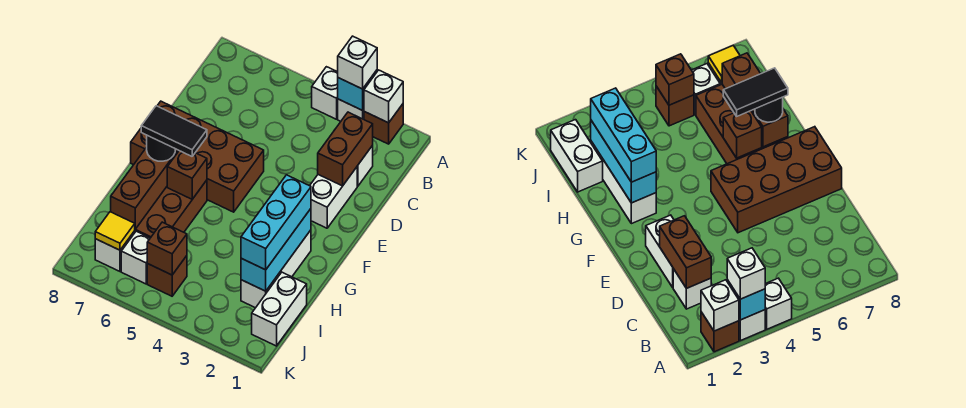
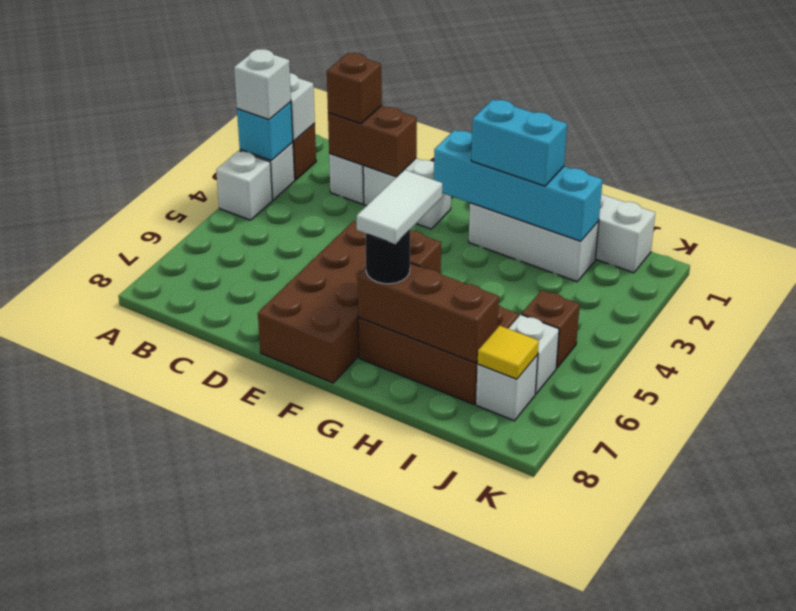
cyan brick G2:I2 level 2 -> cyan brick F2:I2 level 2
cyan brick G2:I2 level 3 -> cyan brick G2:H2 level 3
black tile G6:G7 level 4 -> white tile G6:G7 level 4
brown brick J5 level 2 -> brown brick C2 level 3

